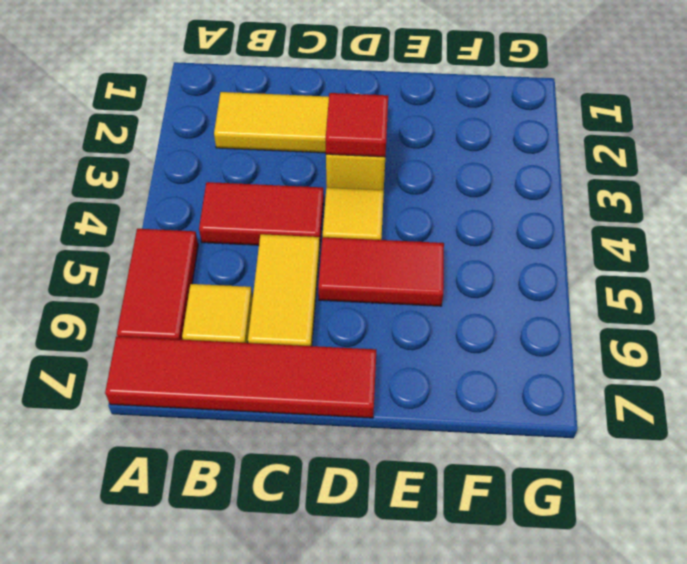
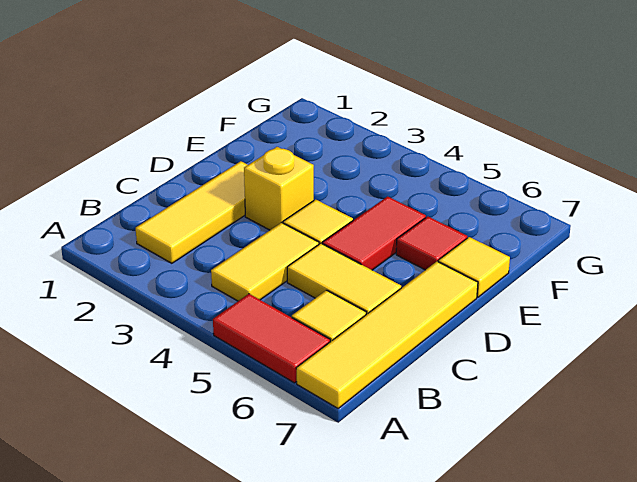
red tile A7:D7 level 1 -> yellow tile A7:D7 level 1
red tile B4:C4 level 1 -> yellow tile B4:C4 level 1
red tile D3 level 2 -> red tile E6 level 1
none -> yellow tile E7 level 1

